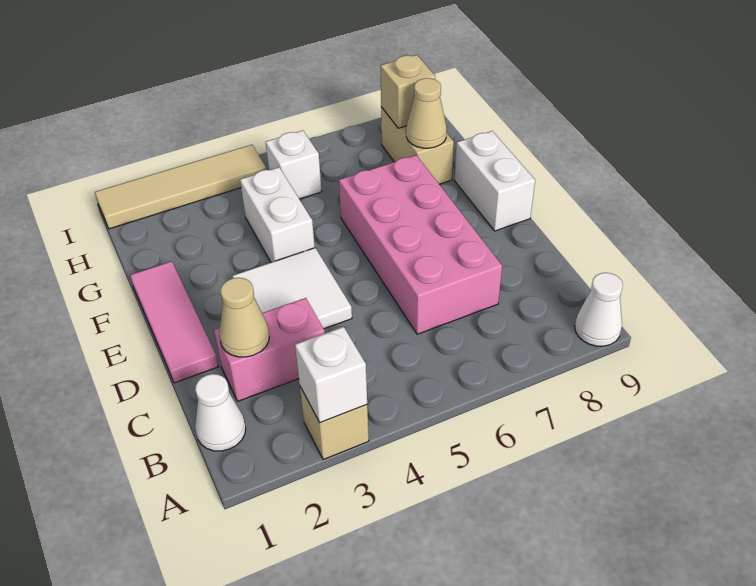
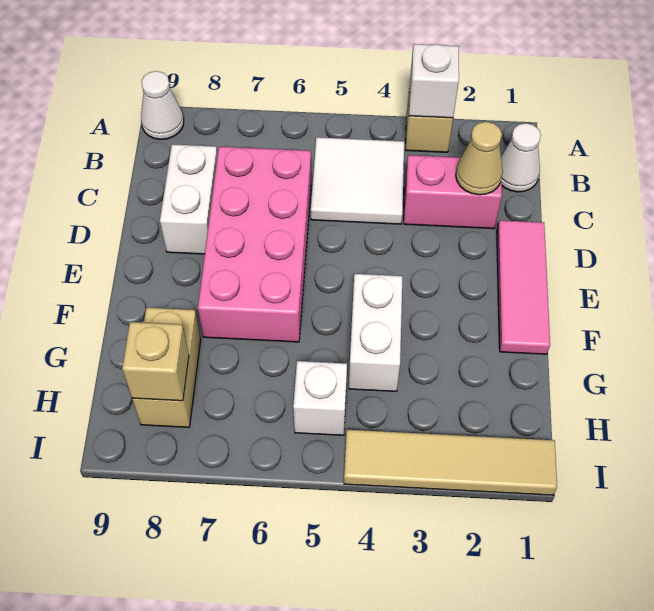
white tile D3:E4 level 1 -> white tile B4:C5 level 1
white brick E9:F9 level 1 -> white brick C8:D8 level 1
tan cone G8 level 2 -> none

